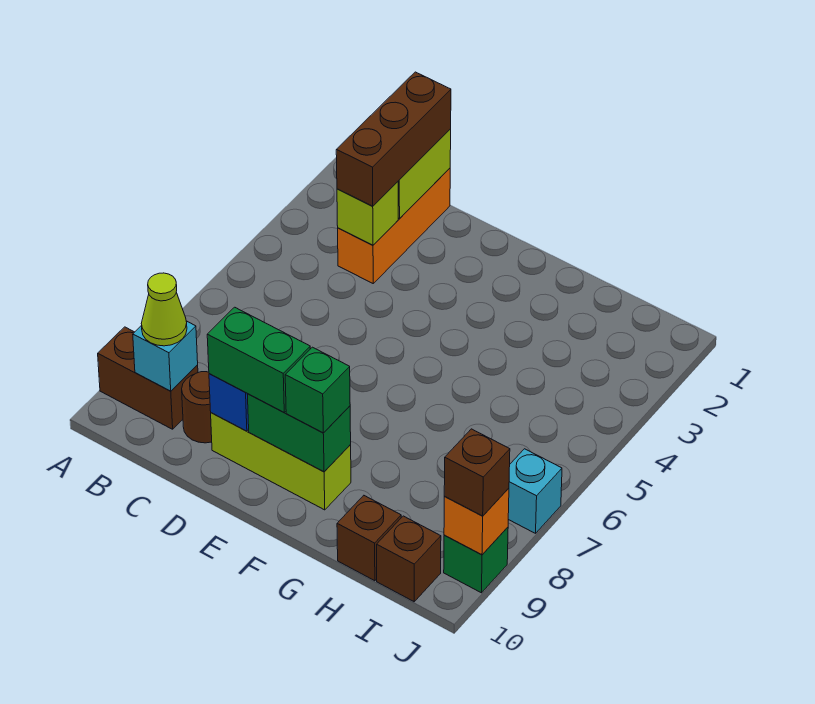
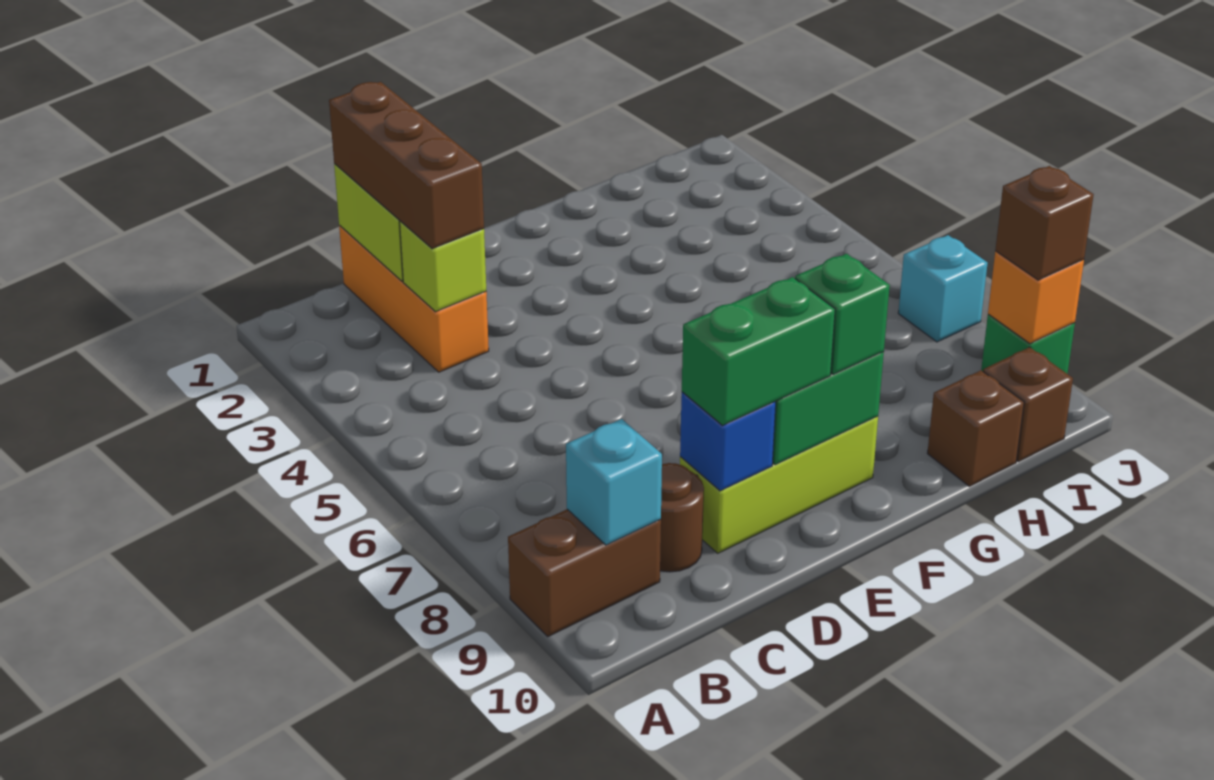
lime cone B9 level 3 -> none

